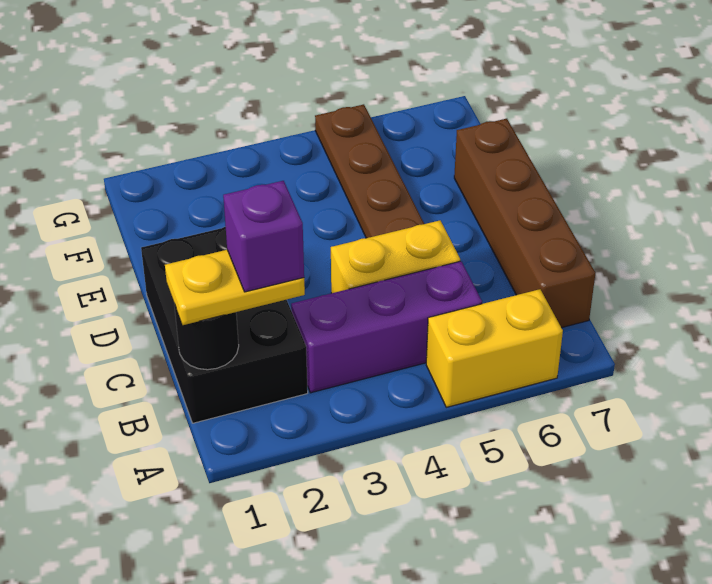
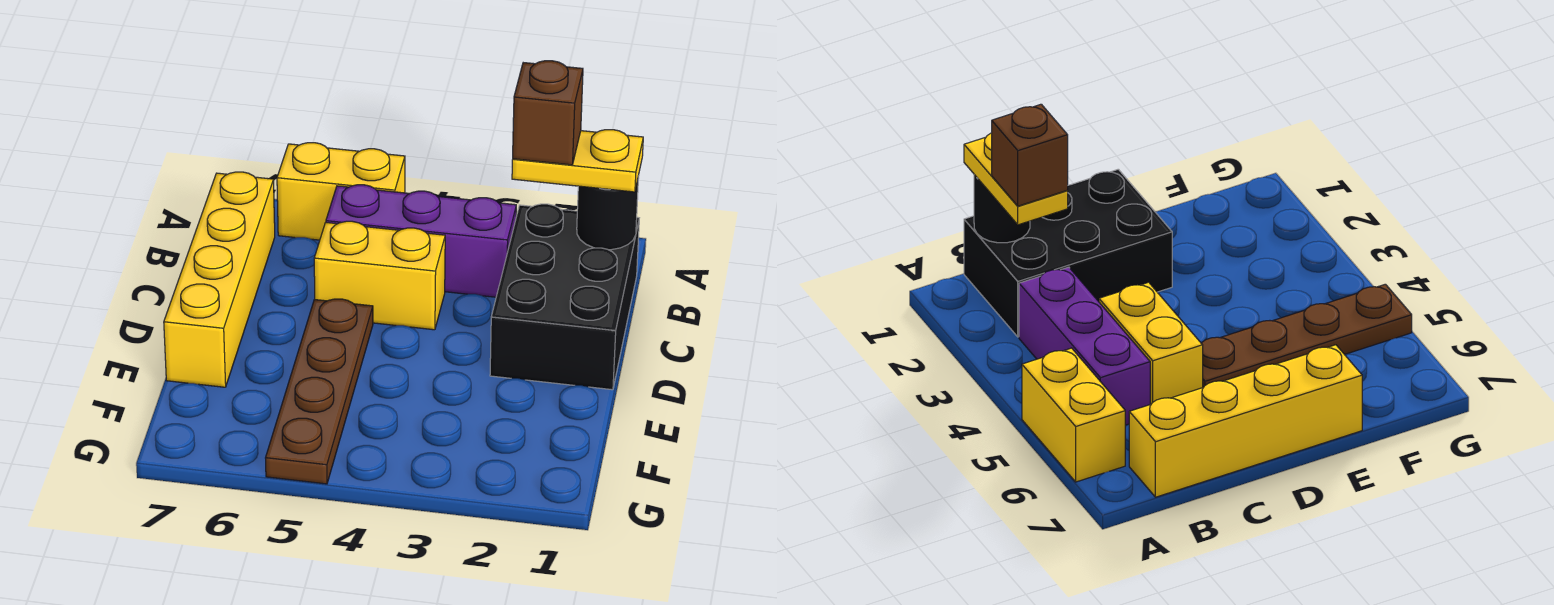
purple brick B2 level 4 -> brown brick B2 level 4
brown brick B7:E7 level 1 -> yellow brick B7:E7 level 1

